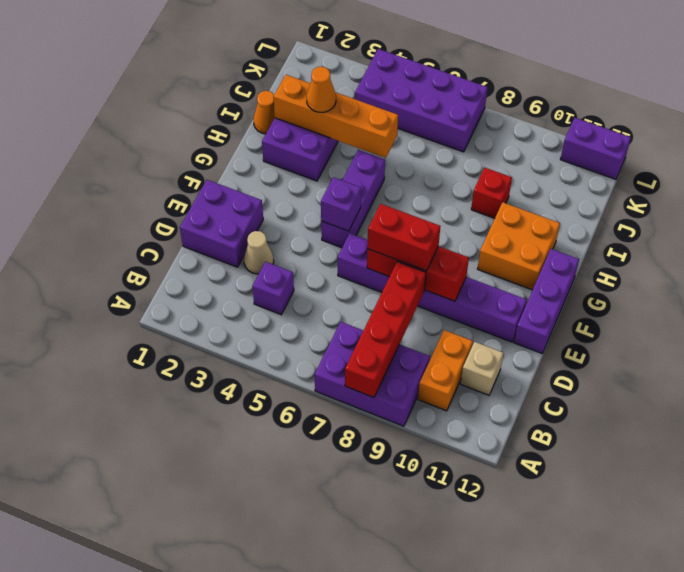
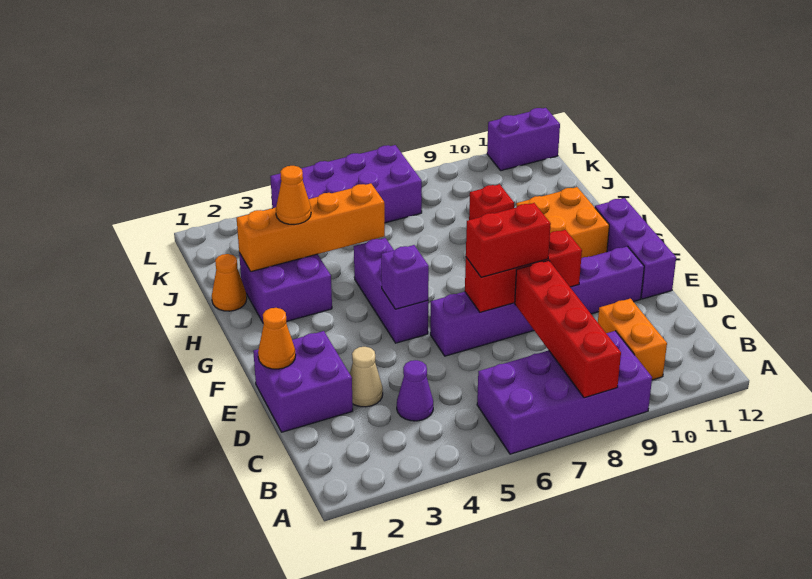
purple brick A7:B9 level 1 -> purple brick A6:B9 level 1
purple brick C4 level 1 -> purple cone C4 level 1
tan brick C11 level 1 -> none
none -> orange cone E1 level 2

